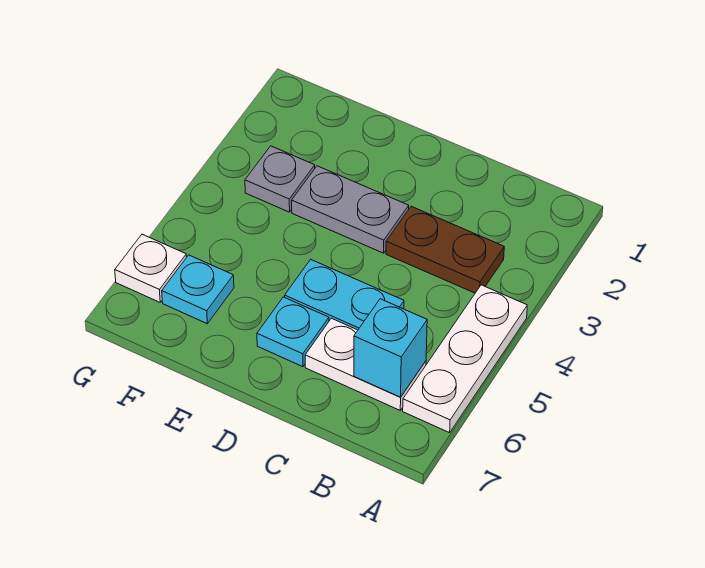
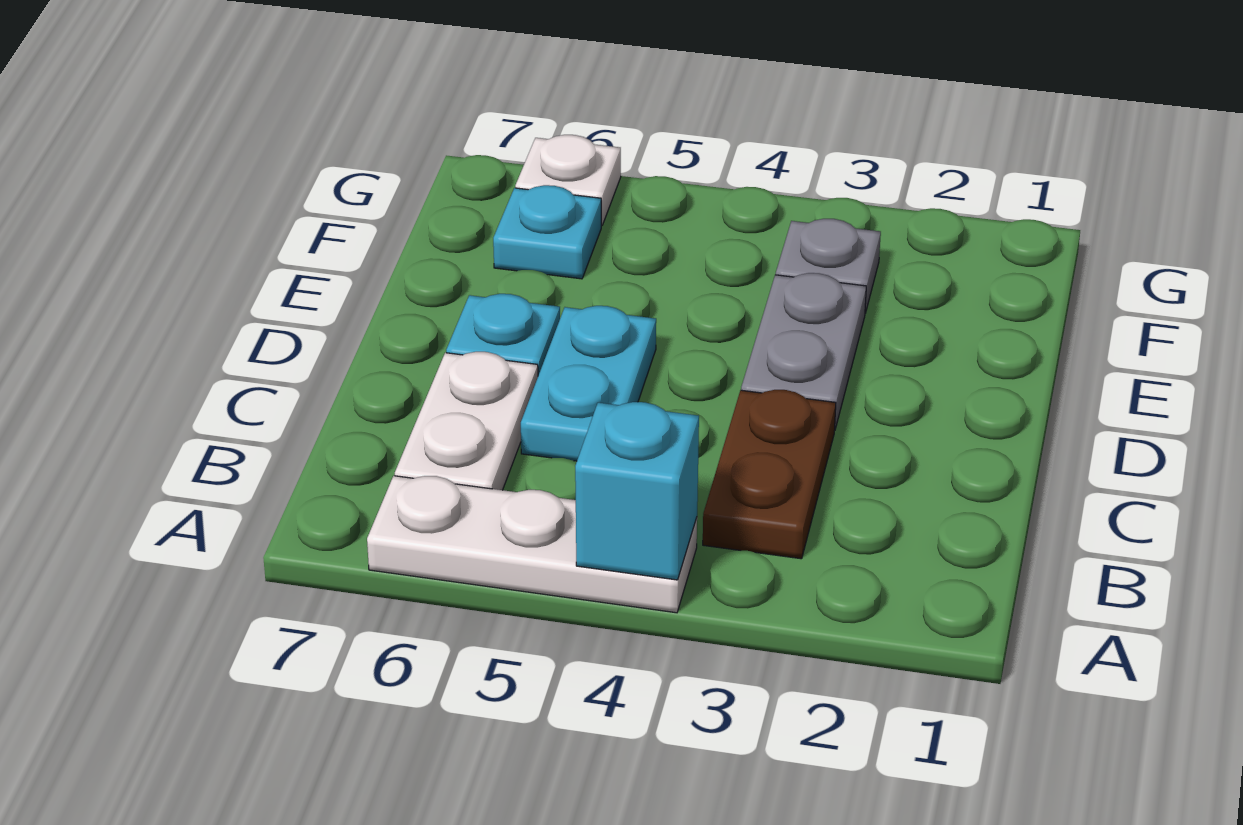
cyan brick B6 level 2 -> cyan brick A4 level 2

